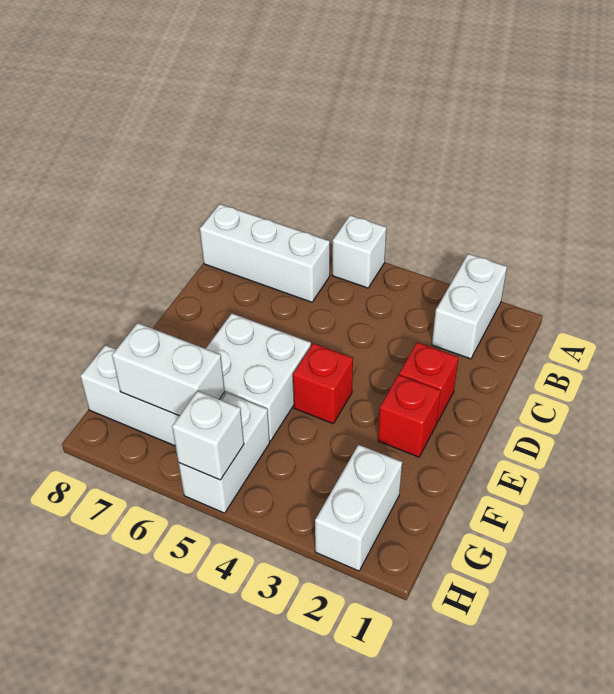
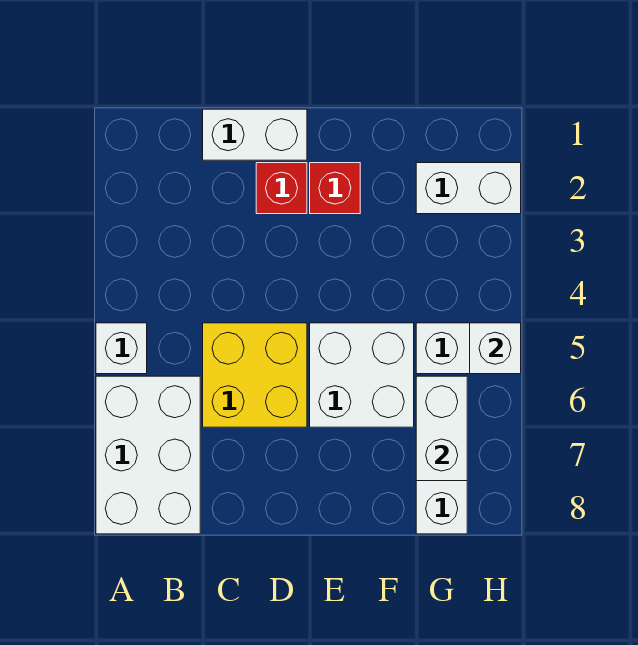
white brick A2:B2 level 1 -> white brick C1:D1 level 1
white brick B6:B8 level 1 -> white brick A6:B8 level 1
none -> yellow brick C5:D6 level 1
red brick E4 level 1 -> none

